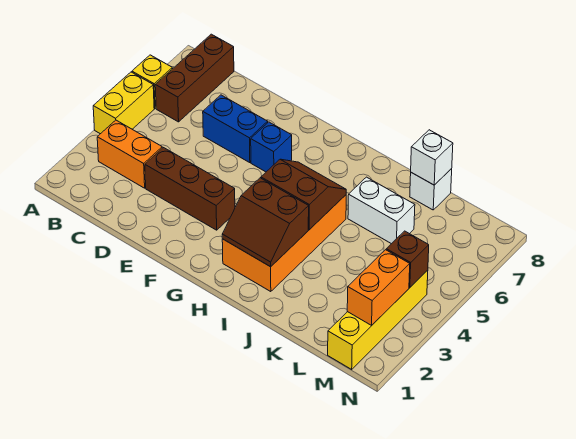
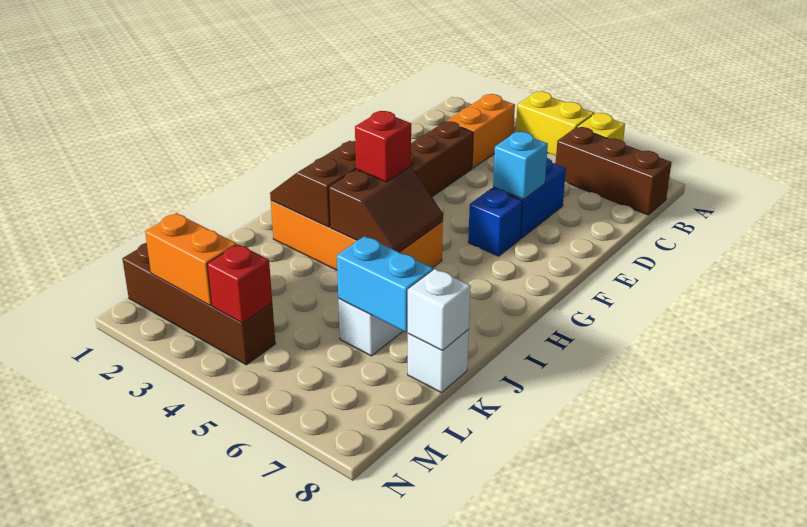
none -> cyan brick E6 level 2
none -> red brick H4 level 3
none -> cyan brick K6:K7 level 2
yellow brick M1:M4 level 1 -> brown brick M1:M4 level 1
brown brick M4 level 2 -> red brick M4 level 2

